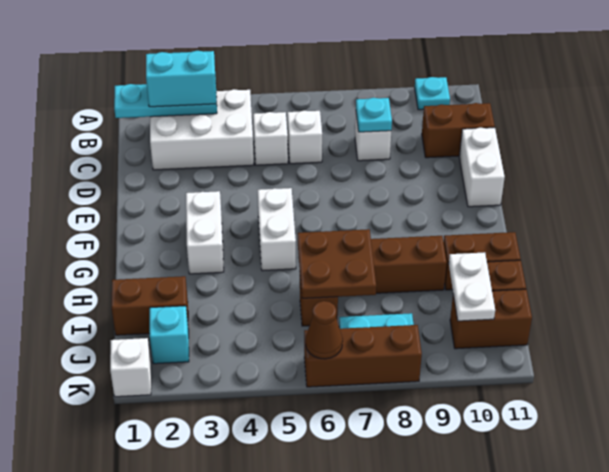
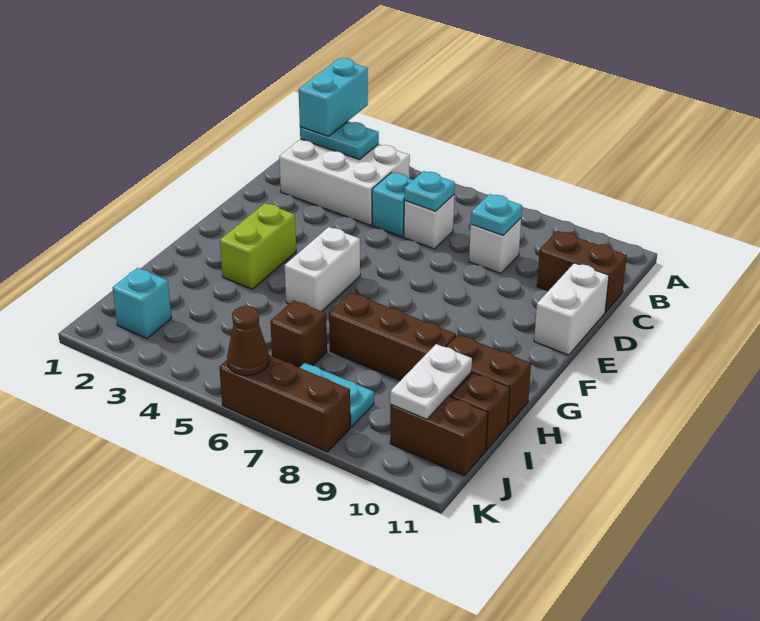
cyan plate A10 level 1 -> cyan plate C6 level 2
cyan plate B1:B3 level 2 -> cyan plate B2:B3 level 2
cyan brick B2:B3 level 3 -> cyan brick A2:B2 level 3
white brick C5 level 1 -> cyan brick C5 level 1
white brick F3:G3 level 1 -> lime brick F3:G3 level 1
brown plate H6:I7 level 2 -> none
brown brick I1:I2 level 1 -> none
white brick K1 level 1 -> none

